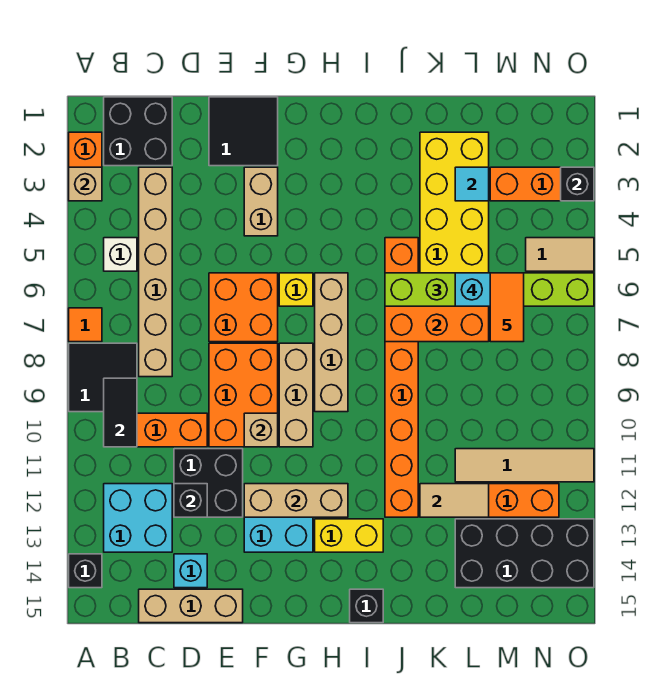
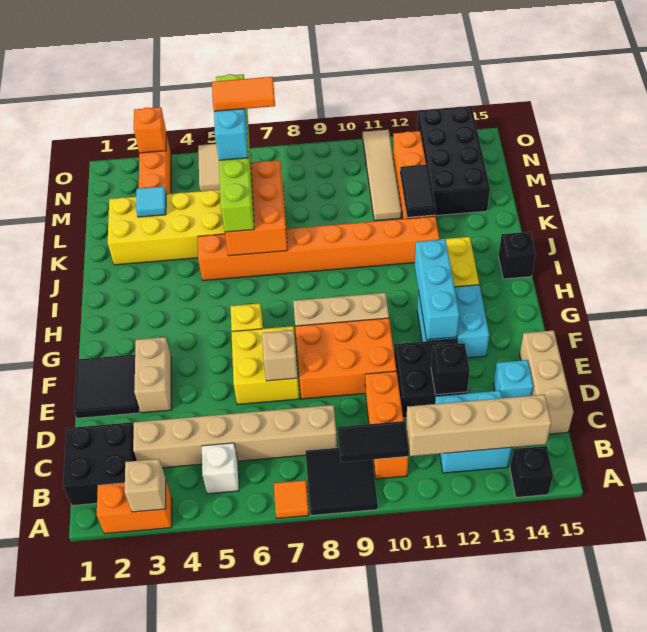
orange brick E6:F7 level 1 -> yellow brick E6:F7 level 1
tan brick F3:F4 level 1 -> tan brick E3:F3 level 1
tan brick F10 level 2 -> tan brick E7 level 2
tan brick F12:H12 level 2 -> cyan brick F12:H12 level 2
tan brick H6:H9 level 1 -> tan brick B11:B14 level 2
tan tile K12:L12 level 2 -> black tile K12:L12 level 2
black brick O3 level 2 -> orange brick O3 level 2

